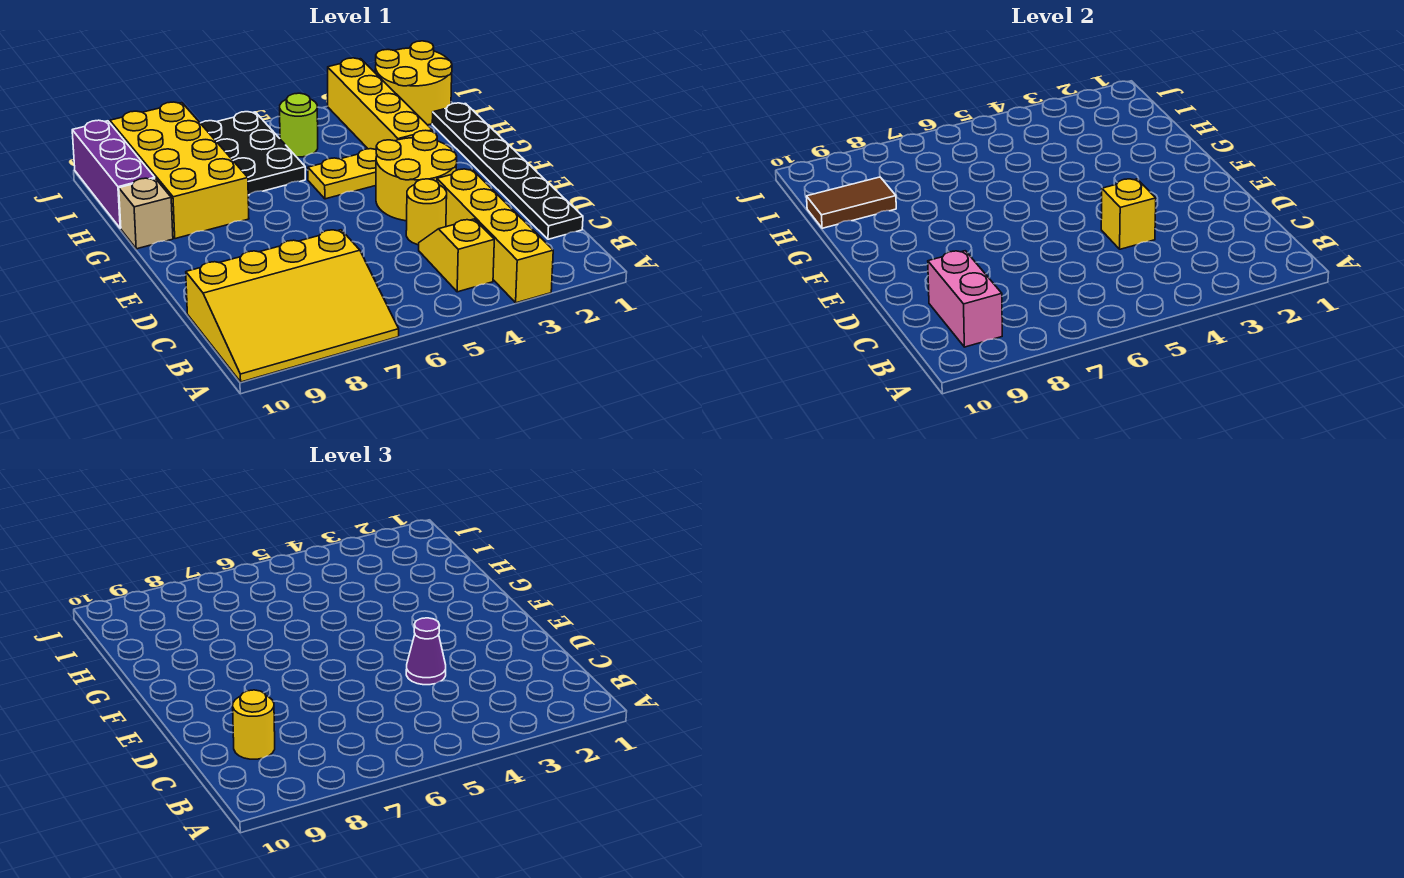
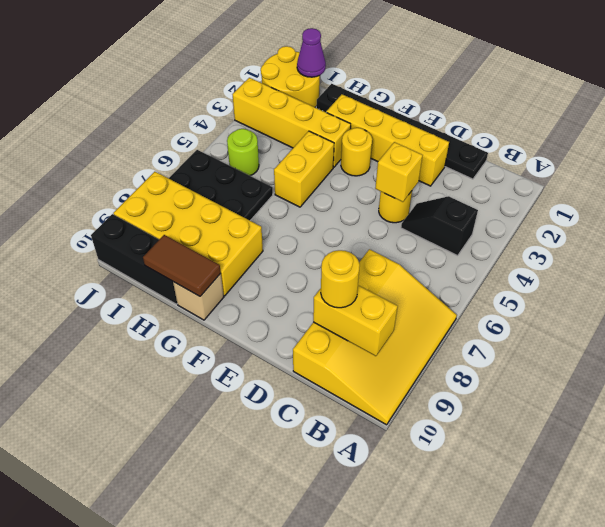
yellow brick A3:D3 level 1 -> yellow brick D2:G2 level 1
yellow slope B4:C4 level 1 top B -> black slope B4:C4 level 1 top B
pink brick B9:C9 level 2 -> yellow brick B9:C9 level 2
purple cone D4 level 3 -> purple cone I1 level 2
yellow round brick E3:F4 level 1 -> yellow round brick F3 level 1
yellow plate G4:G5 level 1 -> yellow brick G4:G5 level 1
brown tile H9:H10 level 2 -> brown tile G10:H10 level 2
purple brick H10:J10 level 1 -> black brick H10:J10 level 1

